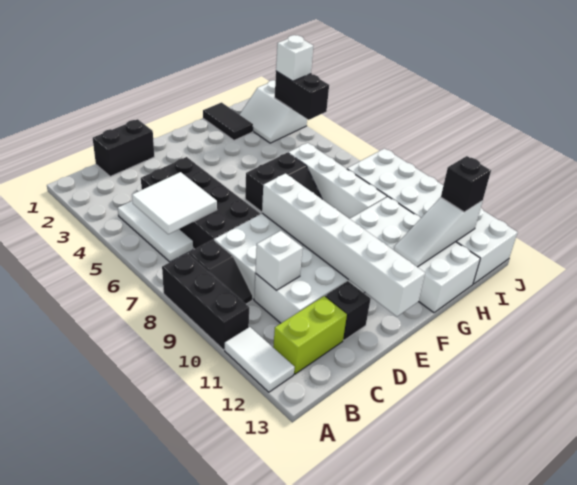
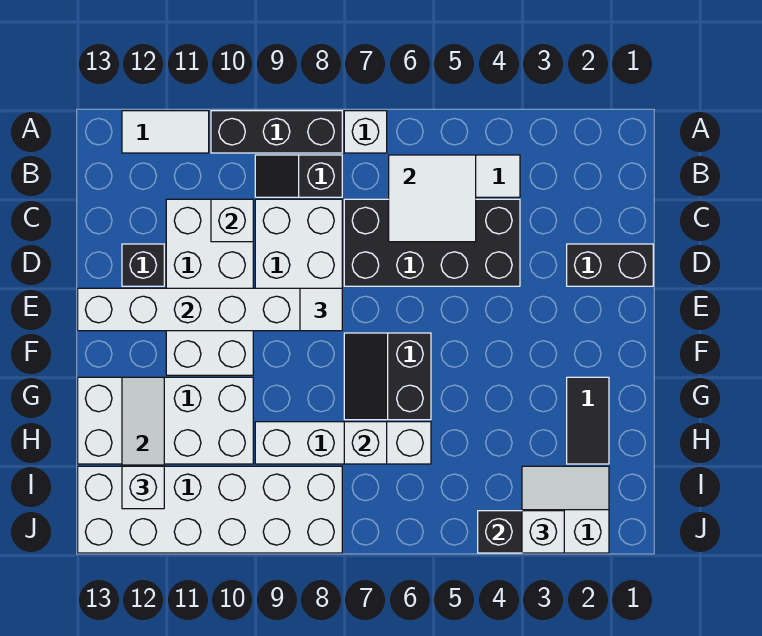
none -> white brick A7 level 1
lime brick B12:C12 level 1 -> none
black brick C1:D1 level 1 -> black brick D1:D2 level 1
none -> white tile E8 level 3
black tile H1:H2 level 1 -> black tile G2:H2 level 1
none -> white brick H7 level 2
black brick I12 level 3 -> white brick I12 level 3

